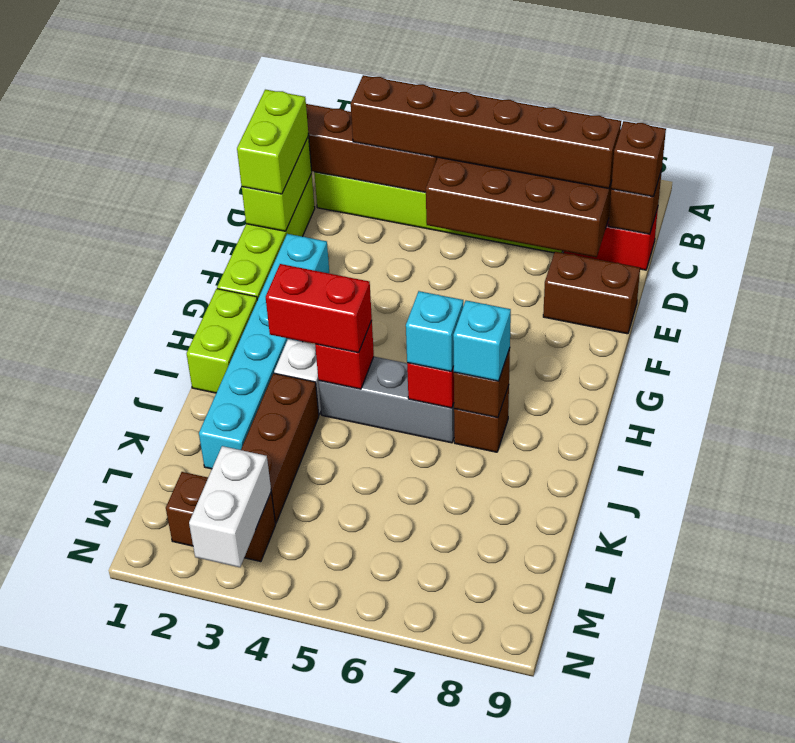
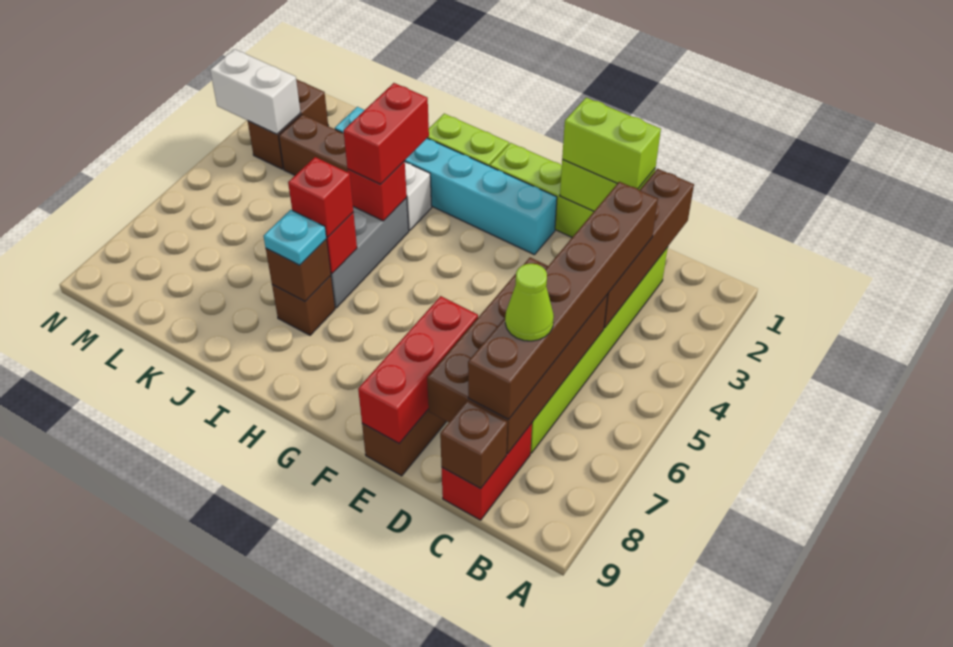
none -> lime cone C7 level 4
brown brick C9 level 3 -> none
none -> red brick E7:E9 level 2
cyan brick I6 level 3 -> red brick I6 level 3
cyan brick I7 level 3 -> cyan plate I7 level 3

